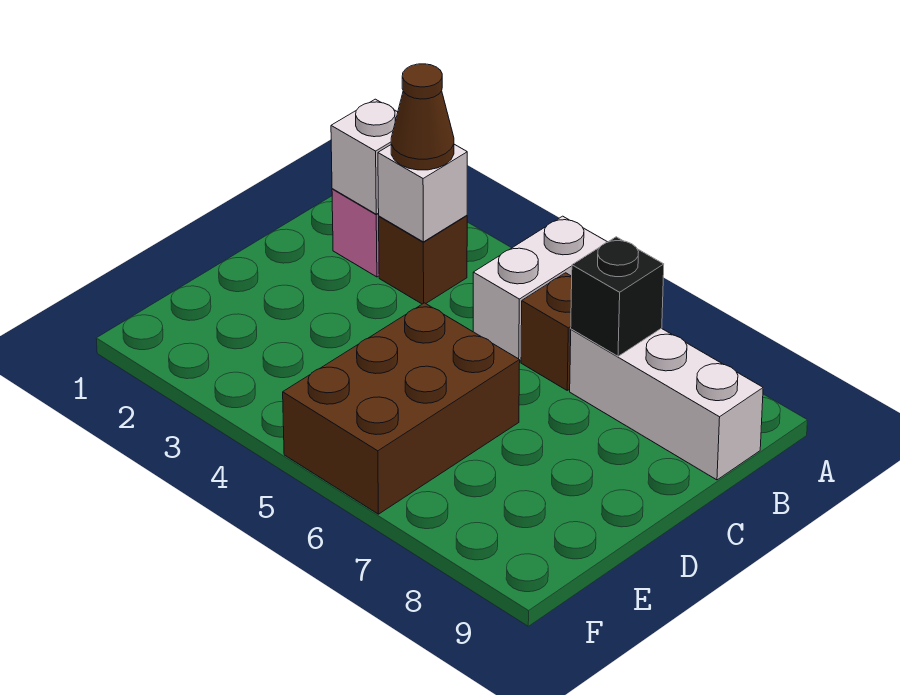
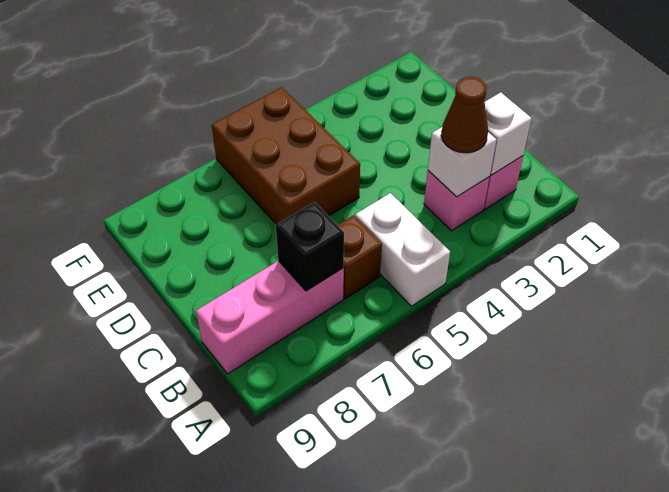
brown brick B3 level 1 -> pink brick B3 level 1
white brick B7:B9 level 1 -> pink brick B7:B9 level 1

